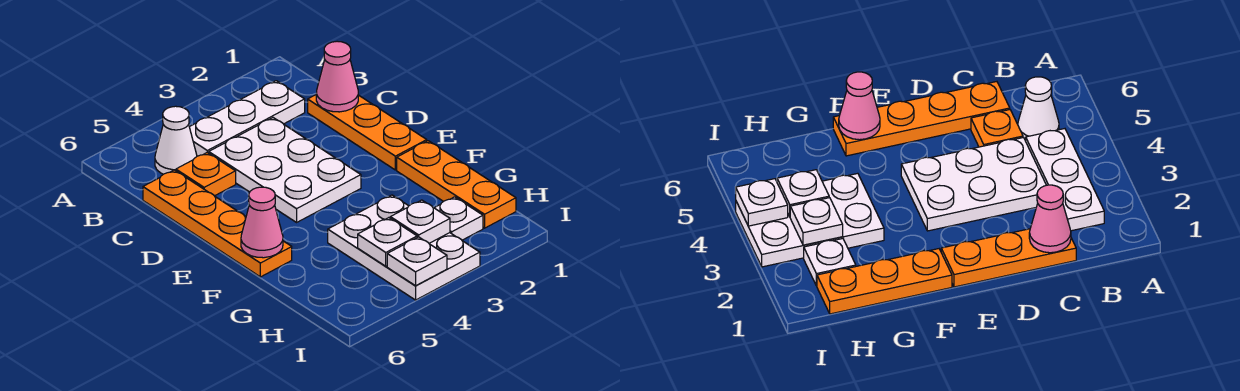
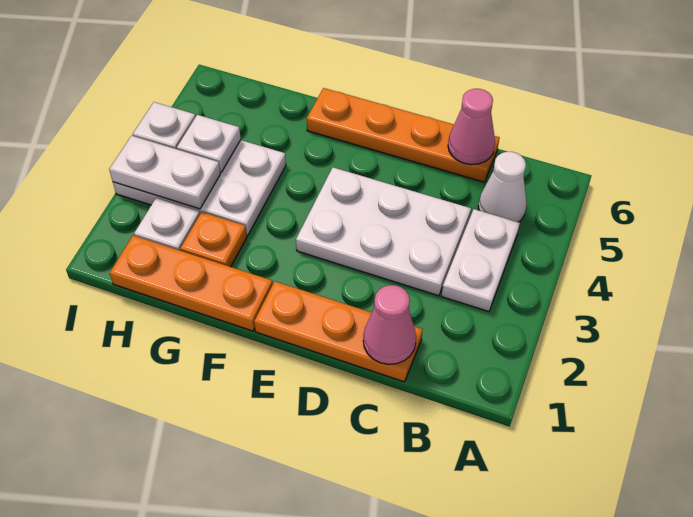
white plate B2:B4 level 1 -> white plate B3:B4 level 1
orange plate C5 level 1 -> orange plate G2 level 1
pink cone F6 level 2 -> pink cone C6 level 2
white plate H3 level 2 -> white plate H3:I3 level 2

